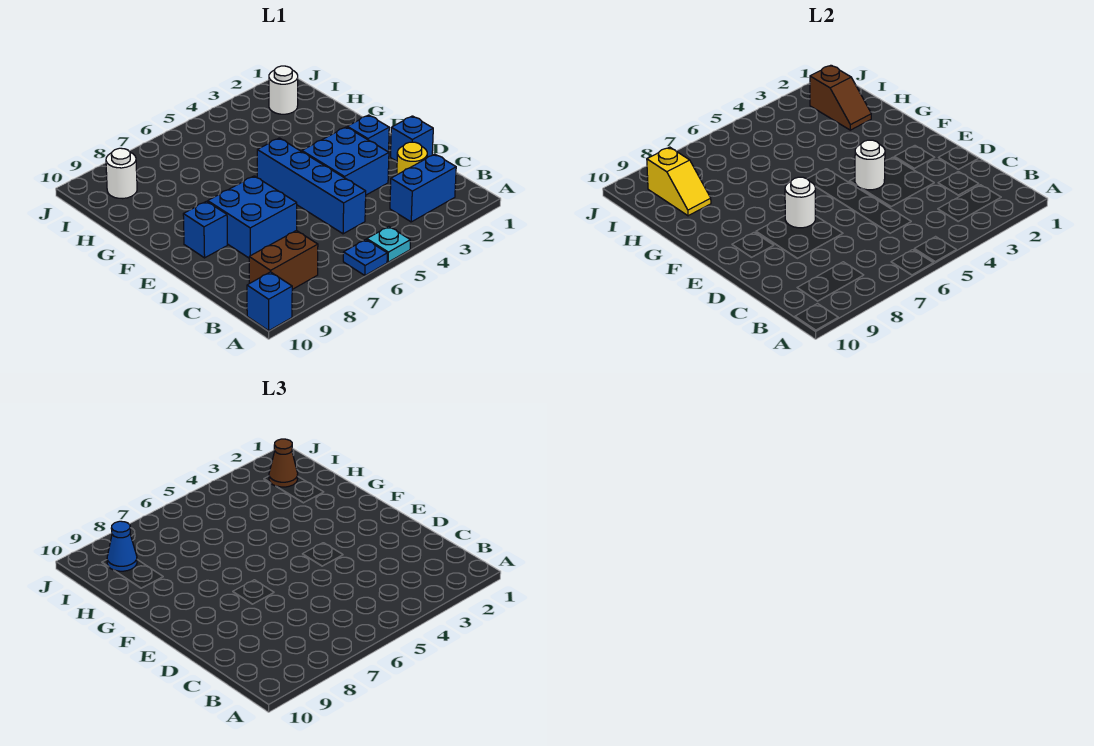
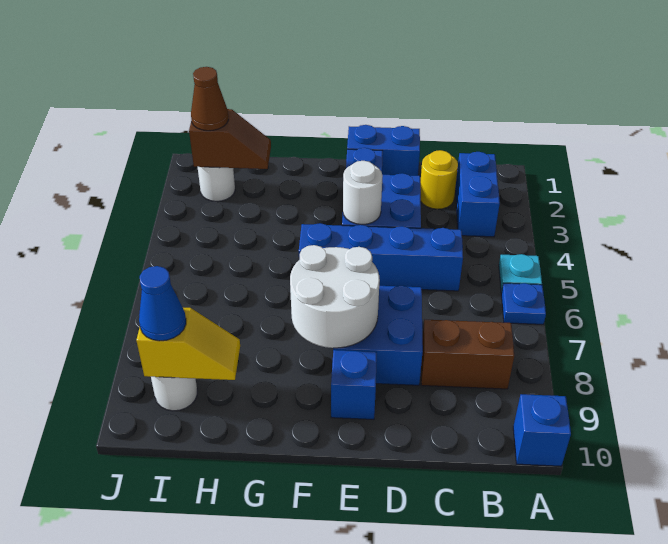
brown brick B8:B9 level 1 -> brown brick B8:C8 level 1
blue brick D1 level 1 -> blue brick D1:E1 level 1
white round brick E7 level 2 -> white round brick E7:F8 level 2

